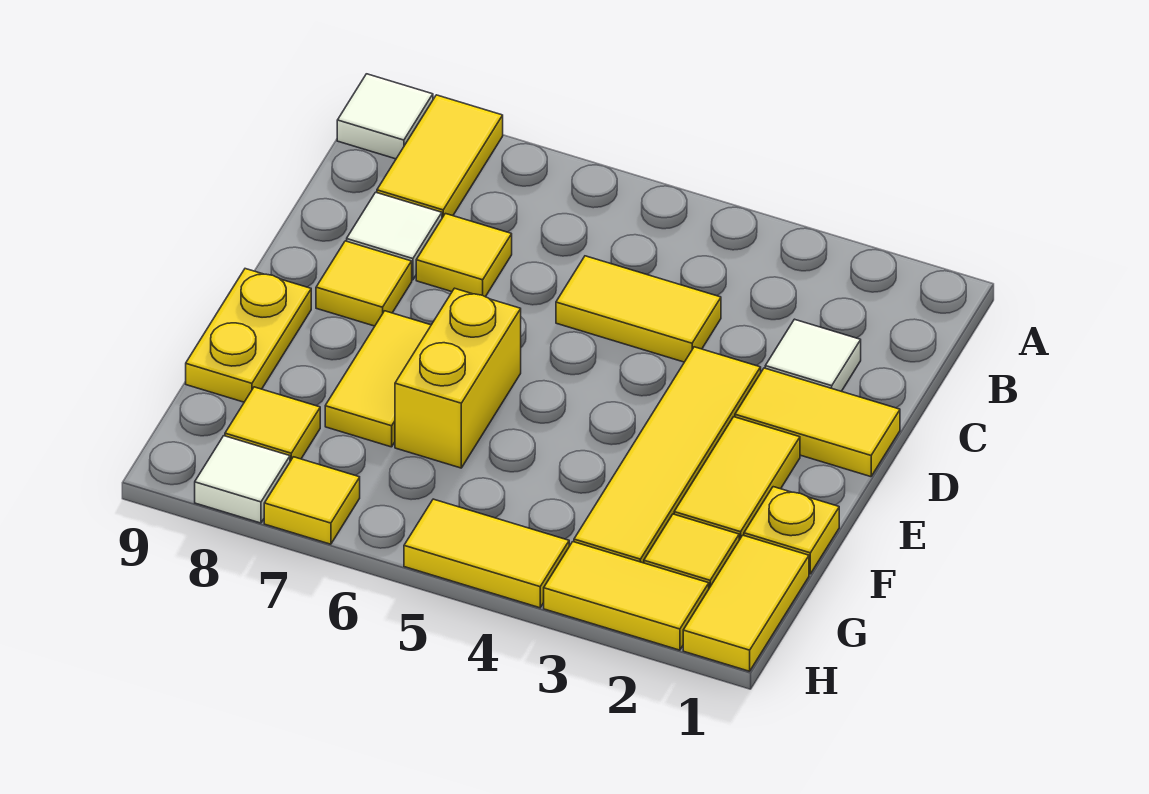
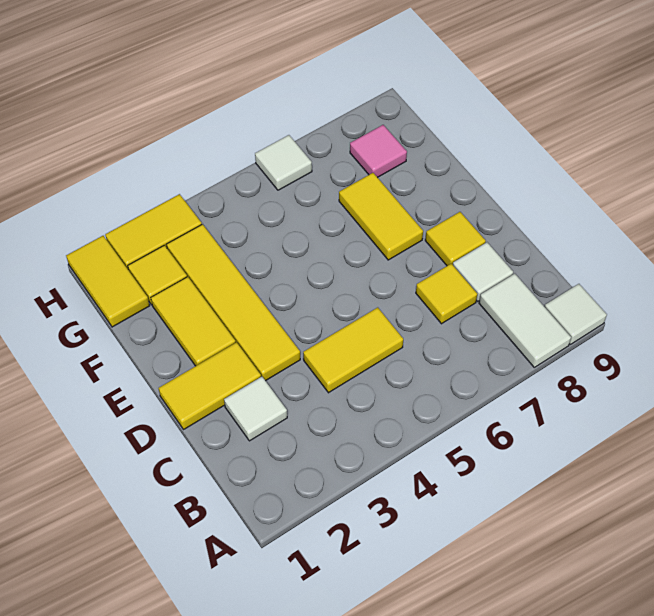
yellow tile A8:B8 level 1 -> white tile A8:B8 level 1
yellow brick E6:F6 level 1 -> none
yellow plate E9:F9 level 1 -> none
yellow plate F1 level 1 -> none
yellow tile G8 level 1 -> pink tile G8 level 1
yellow tile H4:H5 level 1 -> none
yellow tile H7 level 1 -> none
white tile H8 level 1 -> white tile H6 level 1

